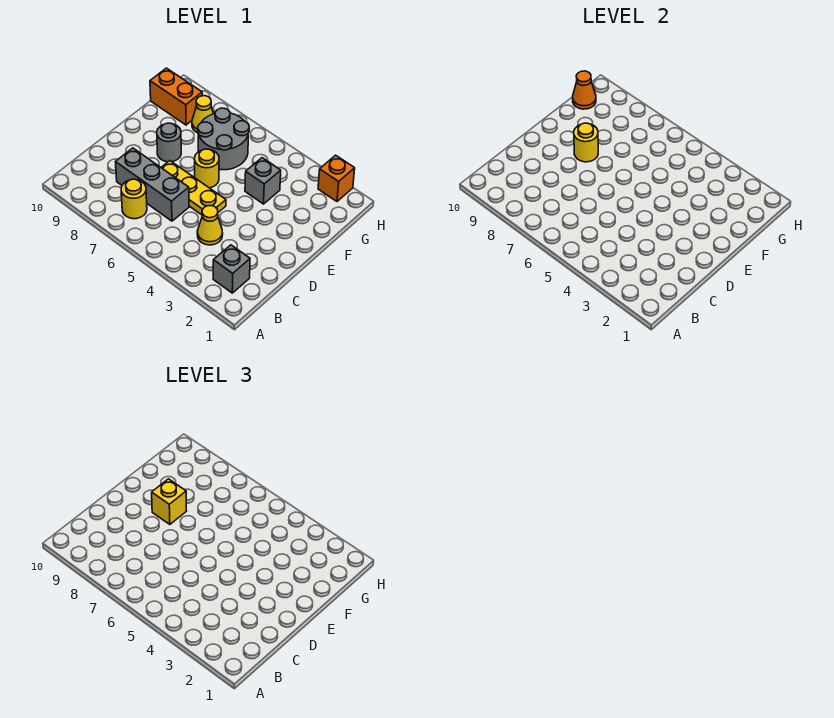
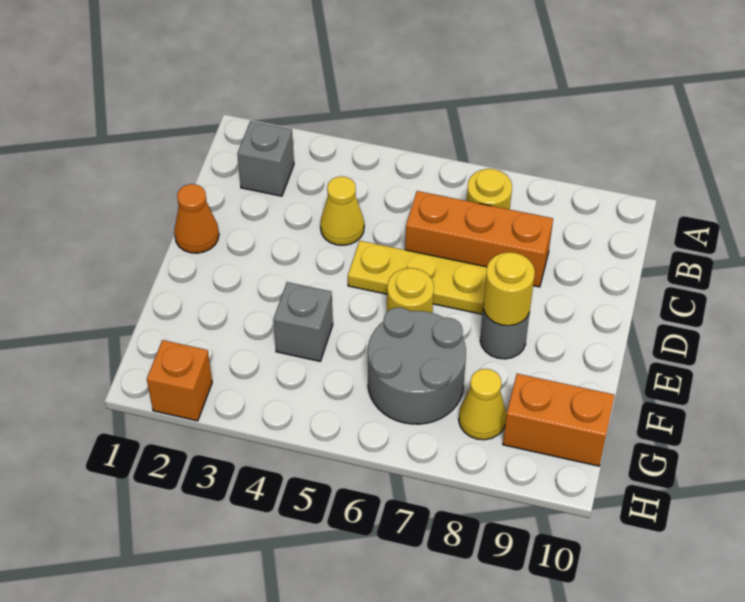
grey brick C6:C8 level 1 -> orange brick C6:C8 level 1
yellow brick E8 level 3 -> none
orange cone G10 level 2 -> orange cone D1 level 1

